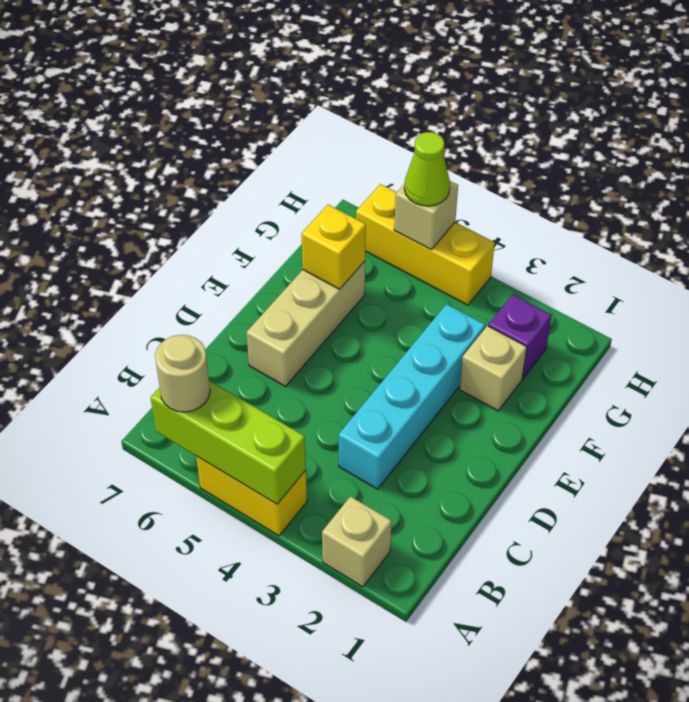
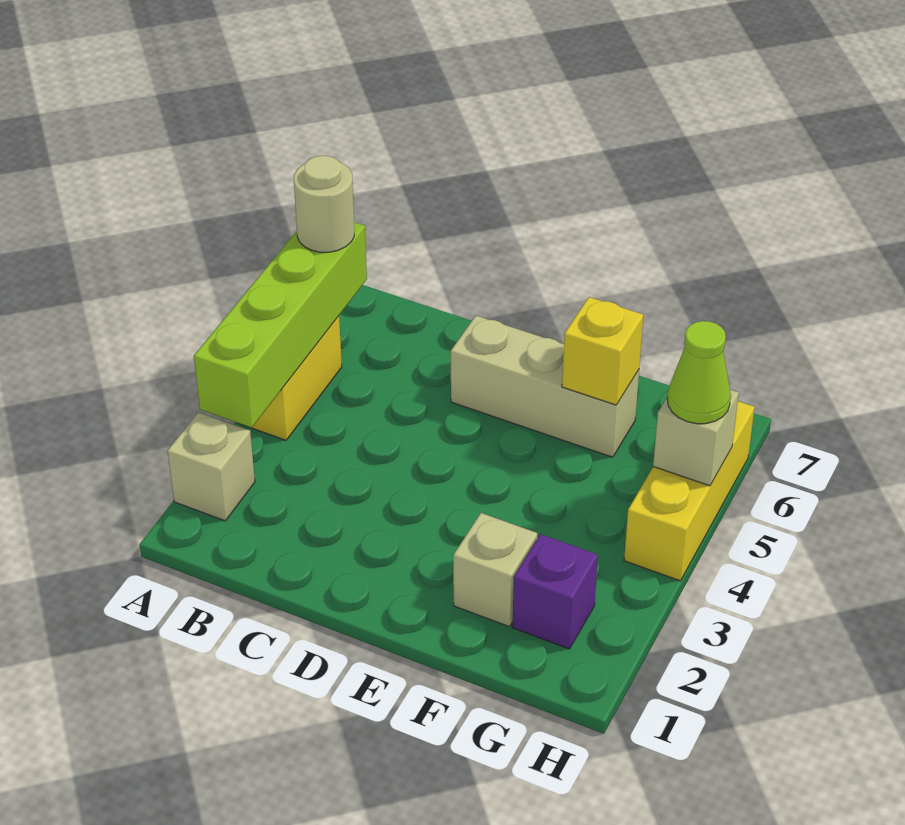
lime brick A4:A6 level 2 -> lime brick A3:A6 level 2
cyan brick C3:F3 level 1 -> none

